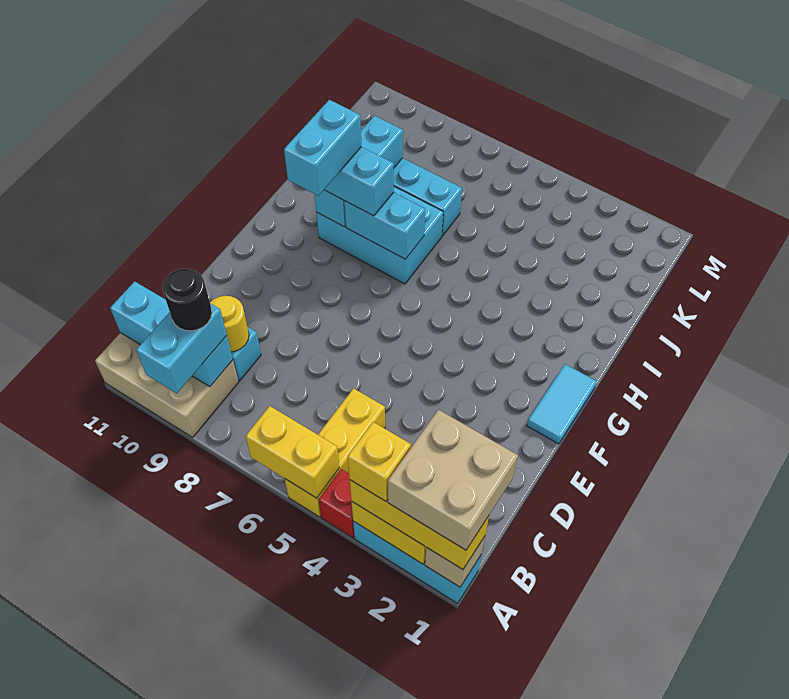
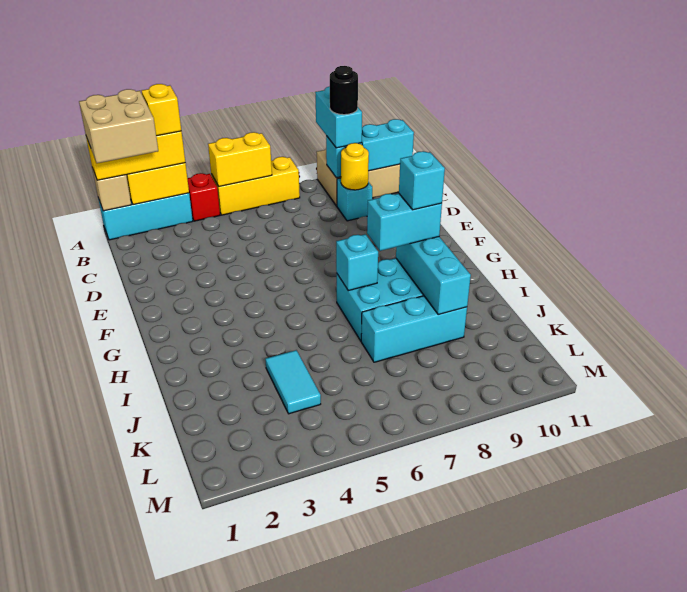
yellow brick A5:C5 level 1 -> yellow brick A5:A7 level 1
cyan tile F1:G1 level 1 -> cyan tile J4:K4 level 1
cyan brick G9:H9 level 4 -> cyan brick H9 level 4
cyan brick H7:H8 level 2 -> cyan brick H7 level 2

